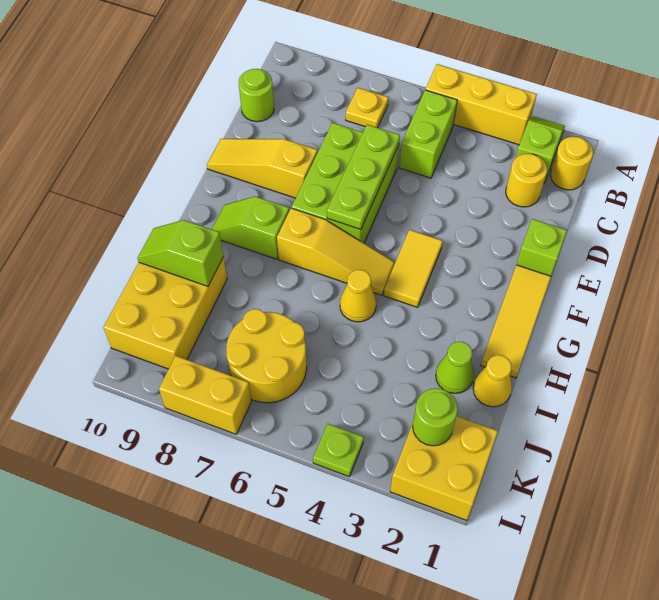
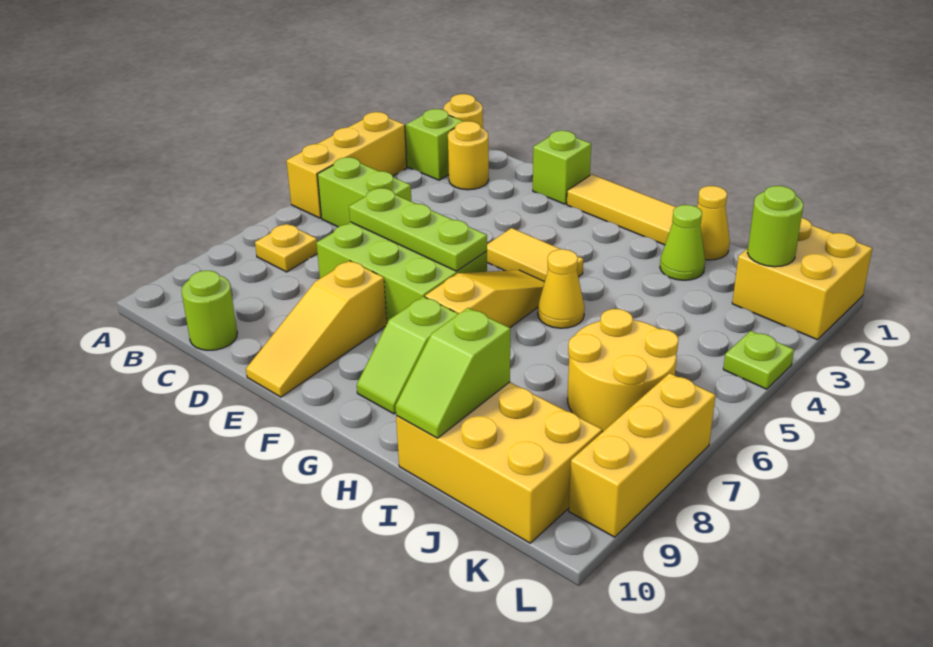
yellow brick L7:L8 level 1 -> yellow brick L7:L9 level 1

